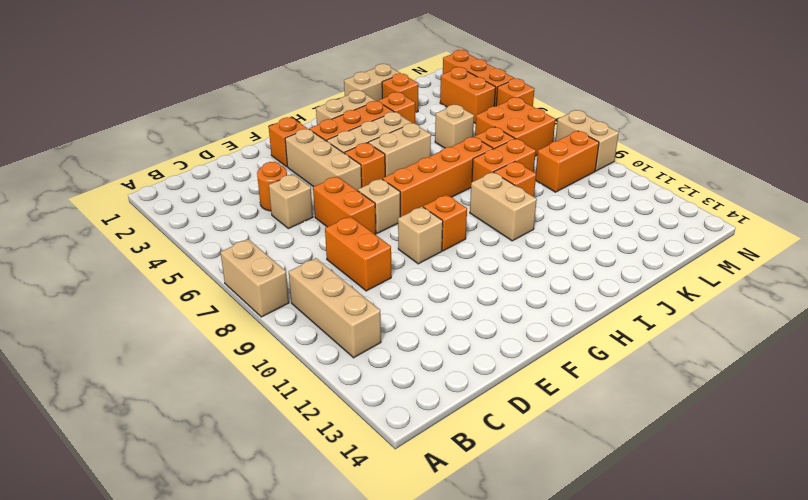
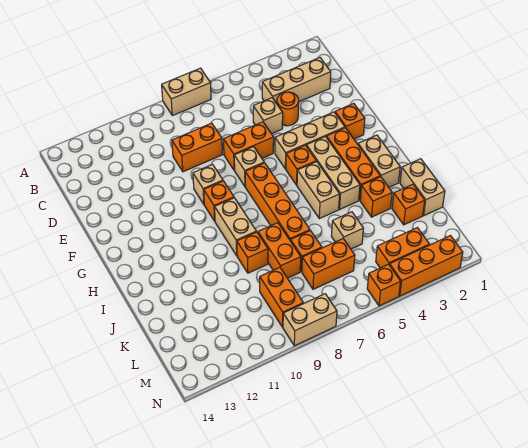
tan brick B9:B11 level 1 -> tan brick C2:C4 level 1
tan brick I9:I10 level 1 -> tan brick H9:I9 level 1
orange brick L6:M7 level 1 -> orange brick L6:L7 level 1

